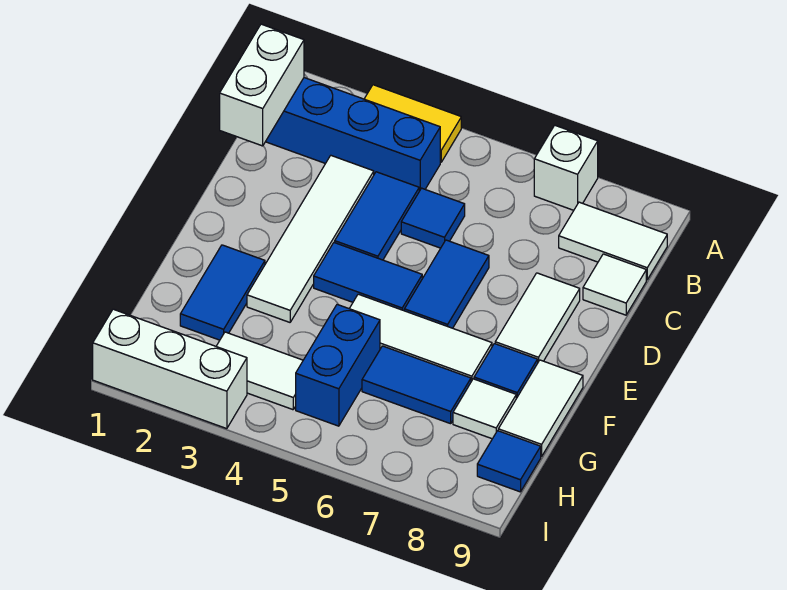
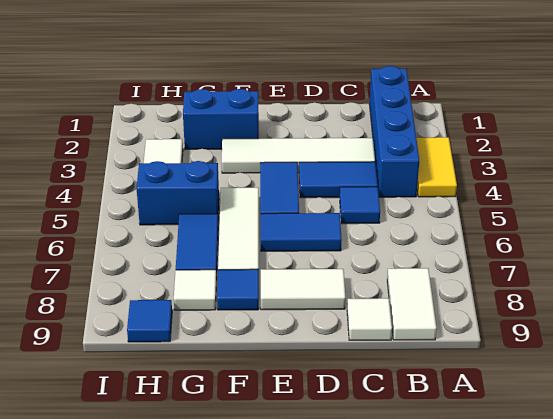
white brick A7 level 1 -> none
white brick B1:C1 level 2 -> none
blue tile F2:G2 level 1 -> blue brick F2:G2 level 1
white tile F9:G9 level 1 -> none
white brick I1:I3 level 1 -> none

